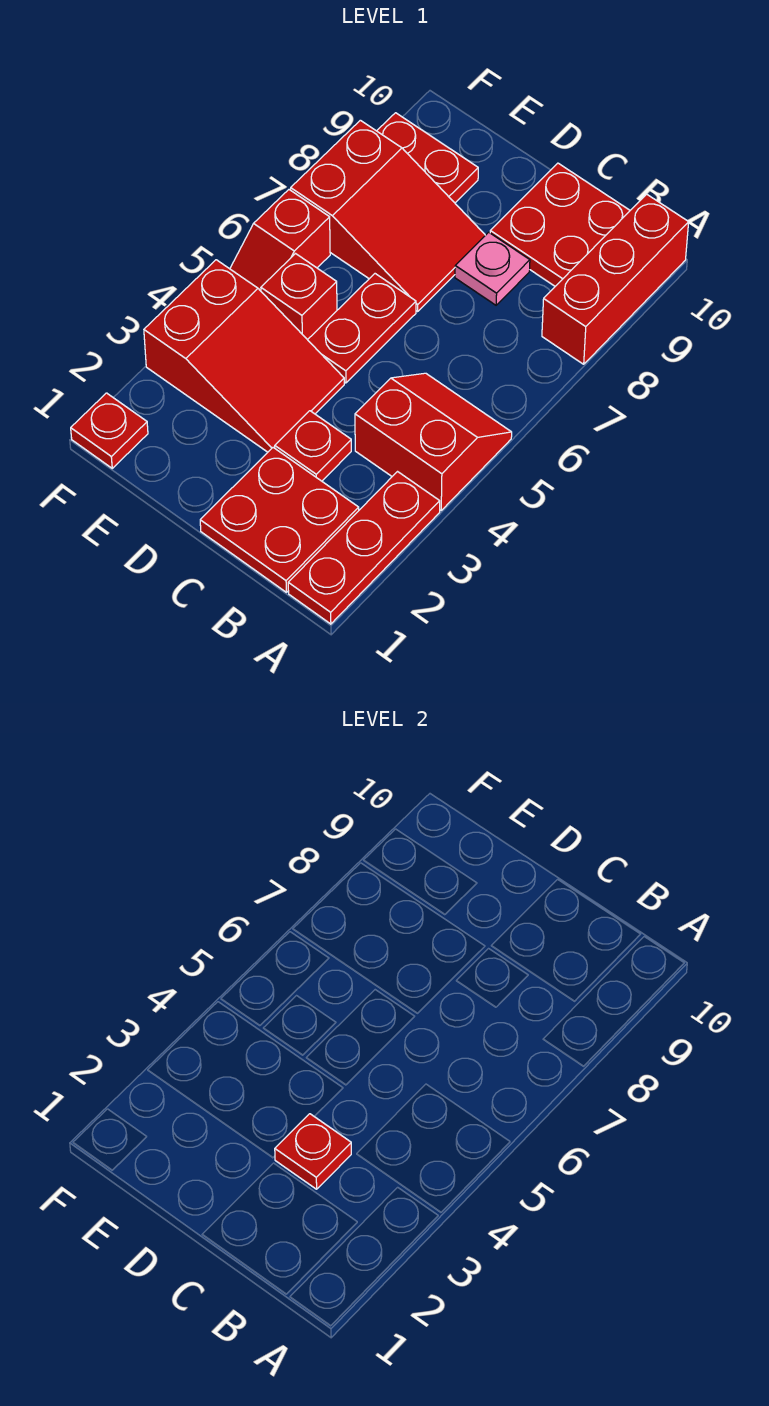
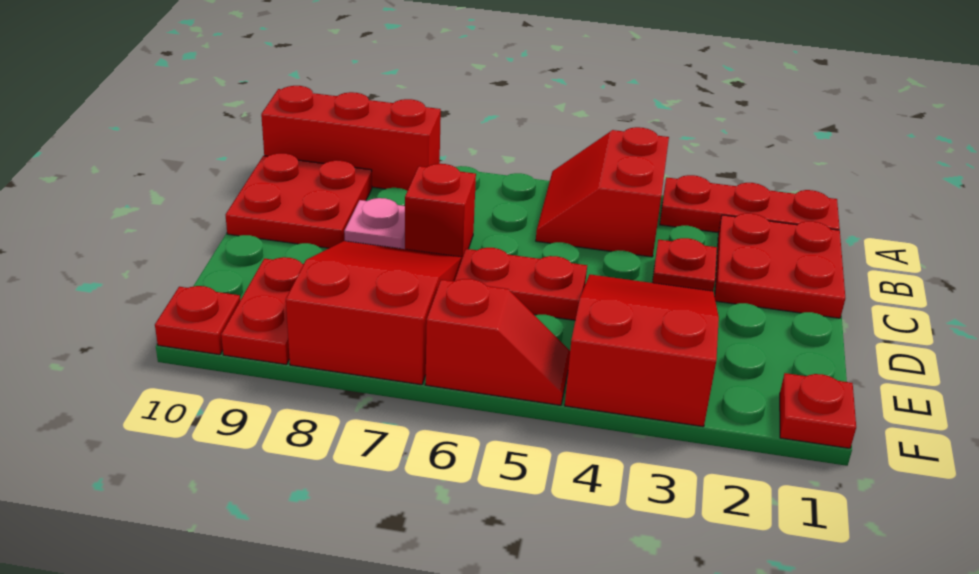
red plate C3 level 2 -> red plate F10 level 1
red brick E5 level 1 -> red brick C7 level 1

